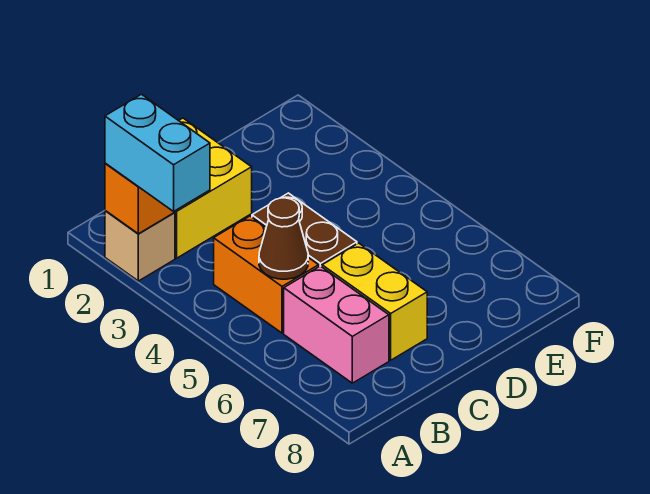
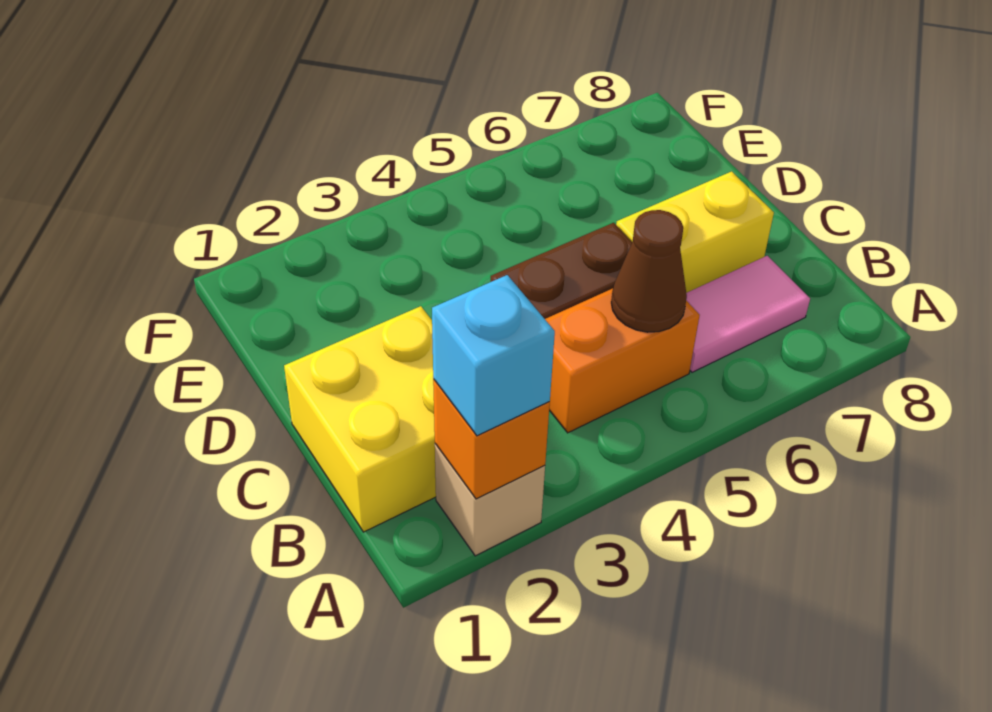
cyan brick A2:A3 level 3 -> cyan brick A2 level 3
pink brick B6:B7 level 1 -> pink tile B6:B7 level 1

